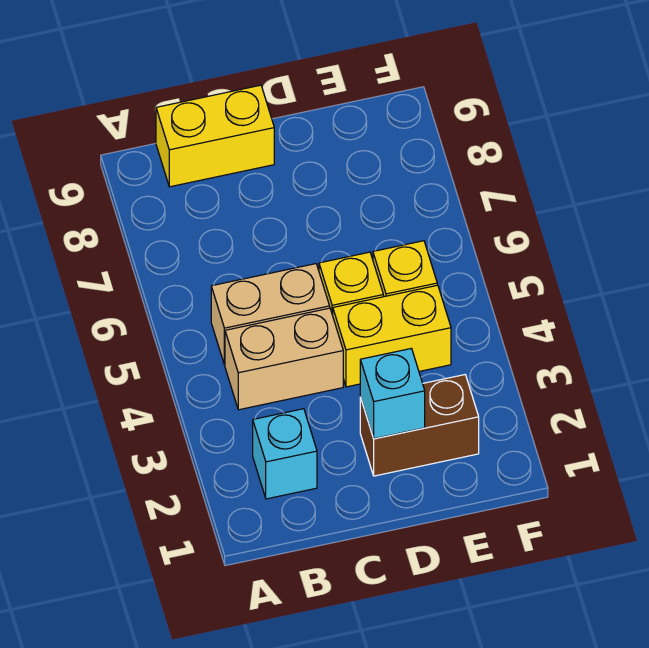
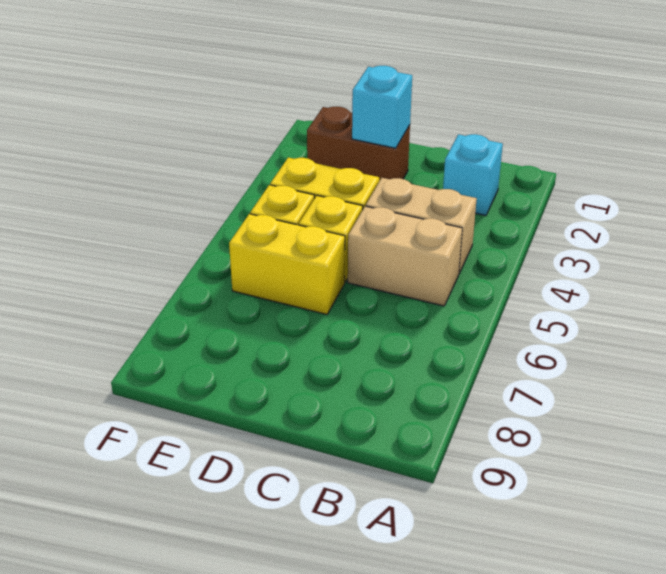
yellow brick B9:C9 level 1 -> yellow brick D6:E6 level 1

